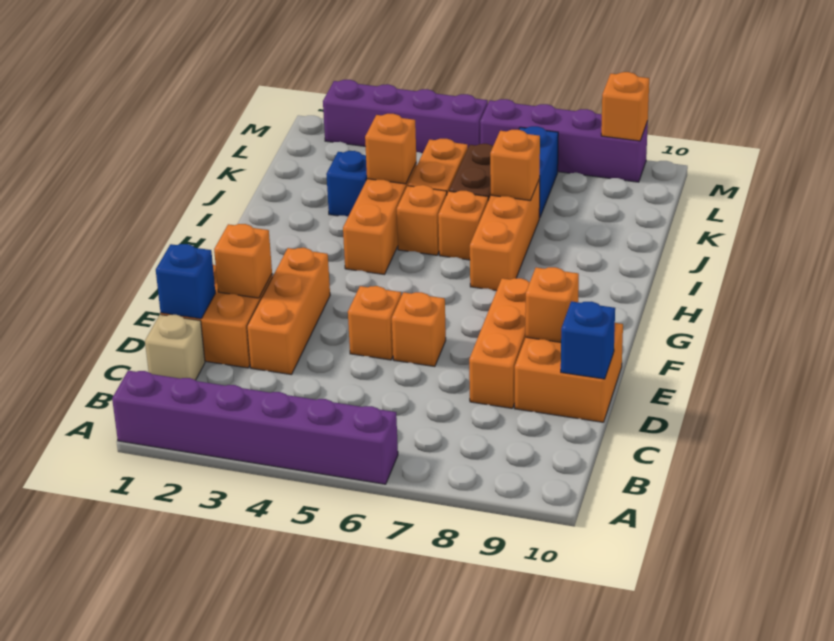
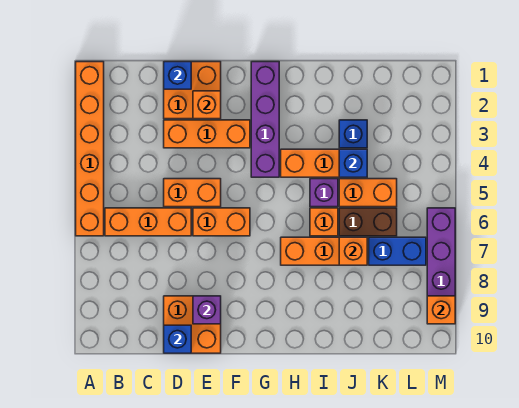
purple brick A1:A6 level 1 -> orange brick A1:A6 level 1
tan brick C1 level 1 -> none
orange brick D8:F8 level 1 -> orange brick B6:D6 level 1
orange brick E5 level 1 -> orange brick D5:E5 level 1
orange brick E6 level 1 -> orange brick E6:F6 level 1
orange brick E9 level 2 -> purple brick E9 level 2
orange brick I5 level 1 -> purple brick I5 level 1
orange brick J4 level 2 -> blue brick J4 level 2
purple brick M2:M5 level 1 -> purple brick G1:G4 level 1

